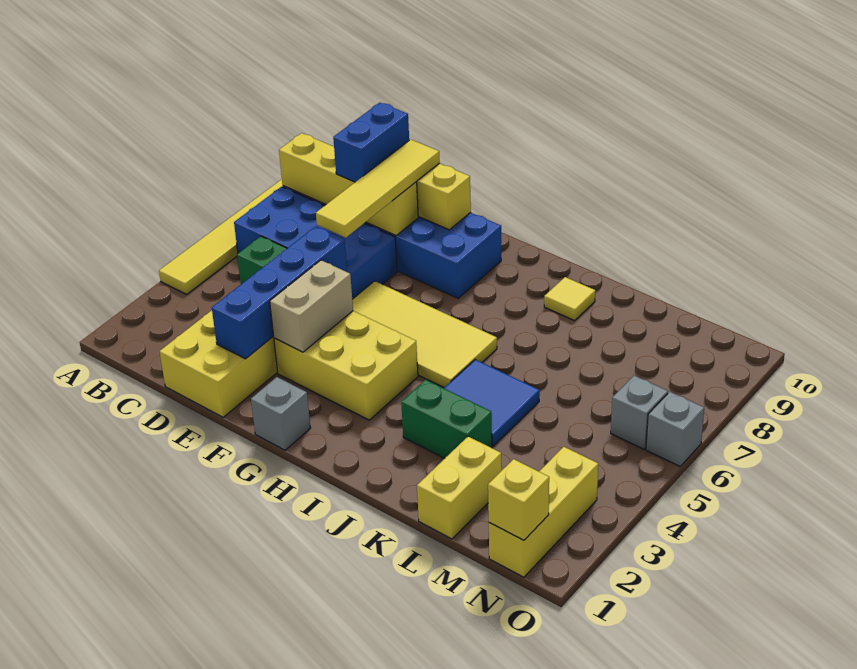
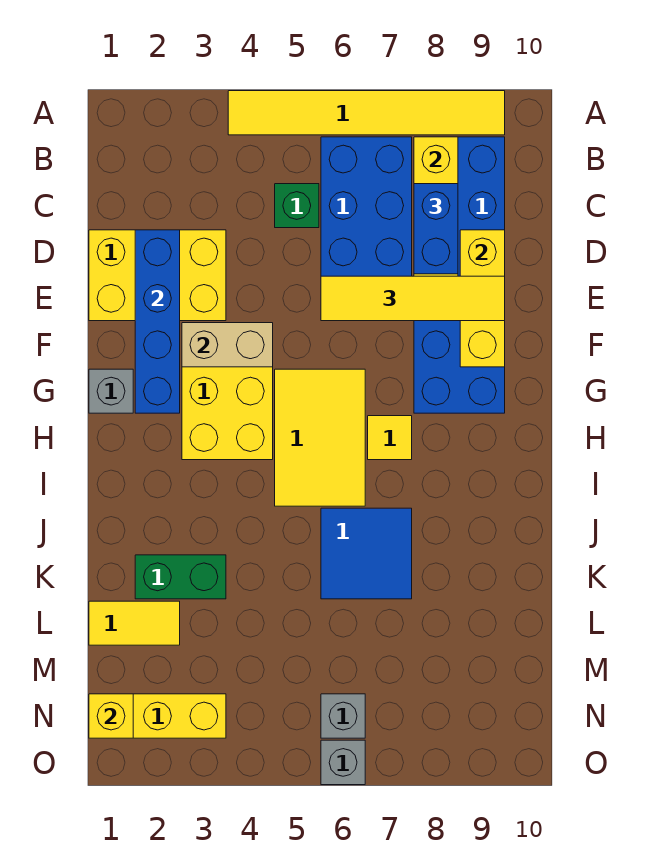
blue brick D8:D9 level 3 -> blue brick C8:D8 level 3
blue brick E2:E5 level 2 -> blue brick D2:G2 level 2
yellow tile F5:I6 level 1 -> yellow tile G5:I6 level 1
green brick J3:K3 level 1 -> green brick K2:K3 level 1
blue tile J4:K5 level 1 -> blue tile J6:K7 level 1
yellow tile J9 level 1 -> yellow tile H7 level 1
yellow brick L1:L2 level 1 -> yellow tile L1:L2 level 1

